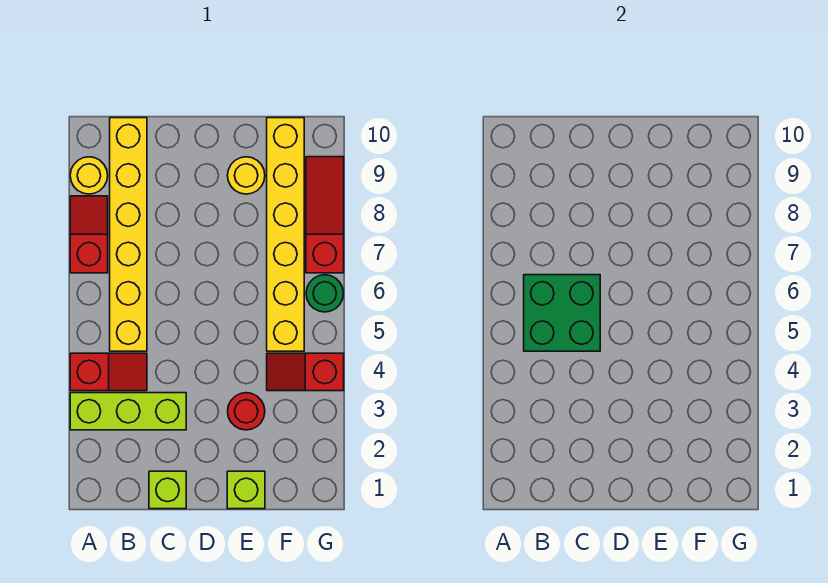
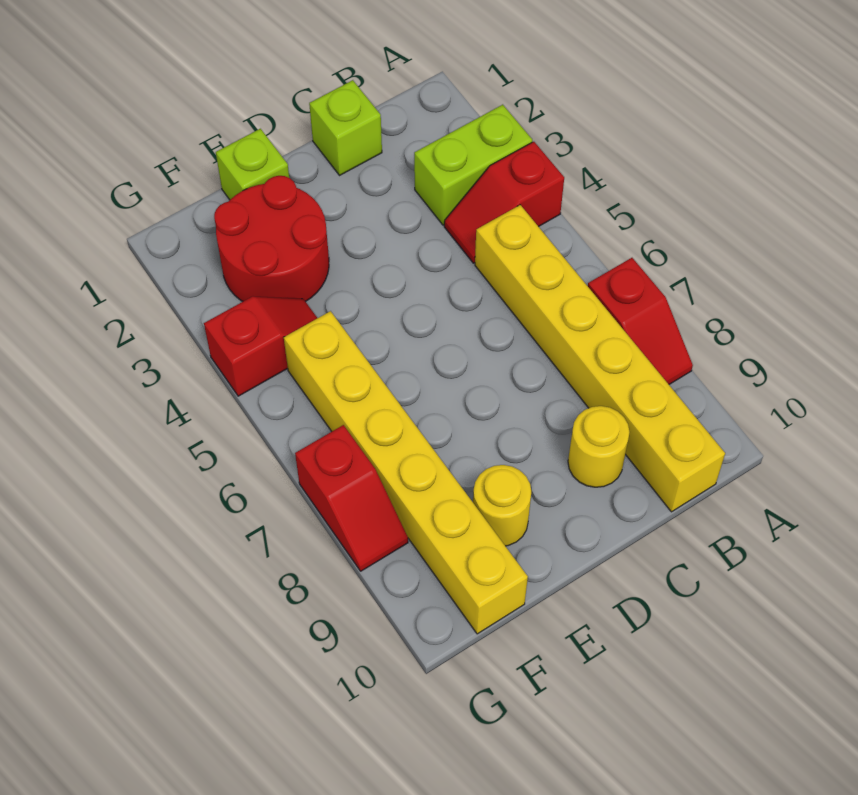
lime brick A3:C3 level 1 -> lime brick A3:B3 level 1
yellow round brick A9 level 1 -> yellow round brick C9 level 1
green brick B5:C6 level 2 -> none
red round brick E3 level 1 -> red round brick E2:F3 level 1
green round brick G6 level 1 -> none
red slope G7:G9 level 1 top 7 -> red slope G7:G8 level 1 top 7

